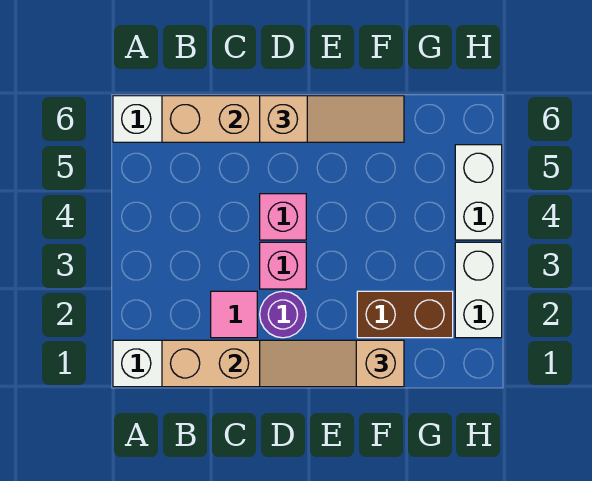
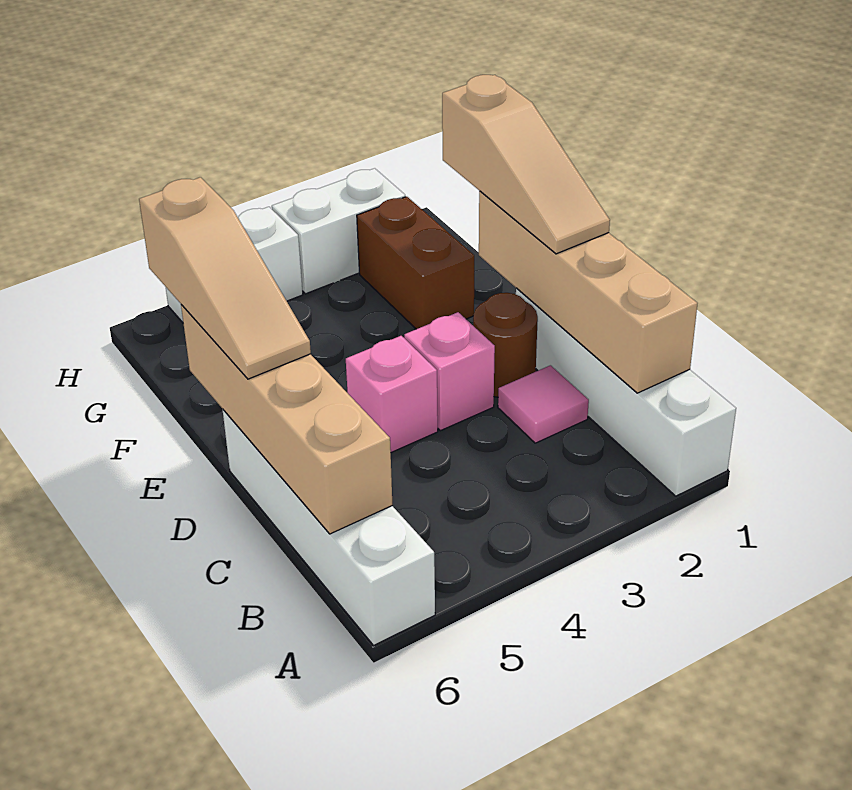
purple round brick D2 level 1 -> brown round brick D2 level 1
tan slope D6:F6 level 3 top D -> tan slope D6:F6 level 3 top F

